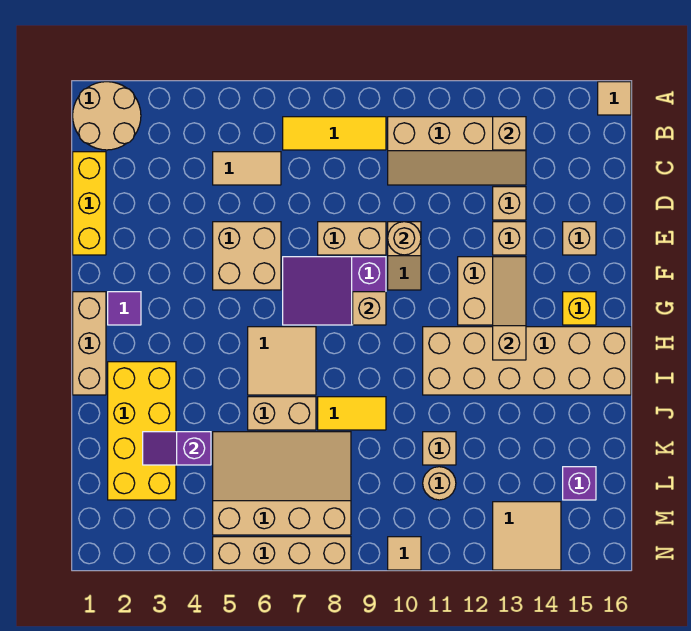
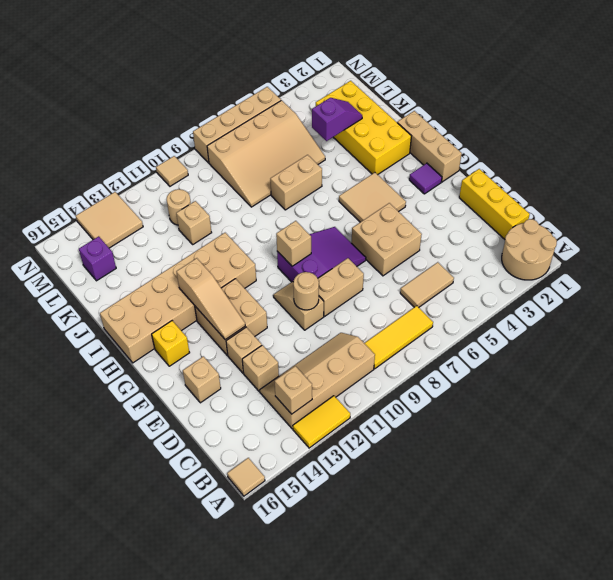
tan tile H6:I7 level 1 -> tan tile G4:H5 level 1
yellow tile J8:J9 level 1 -> yellow tile A12:A13 level 1

